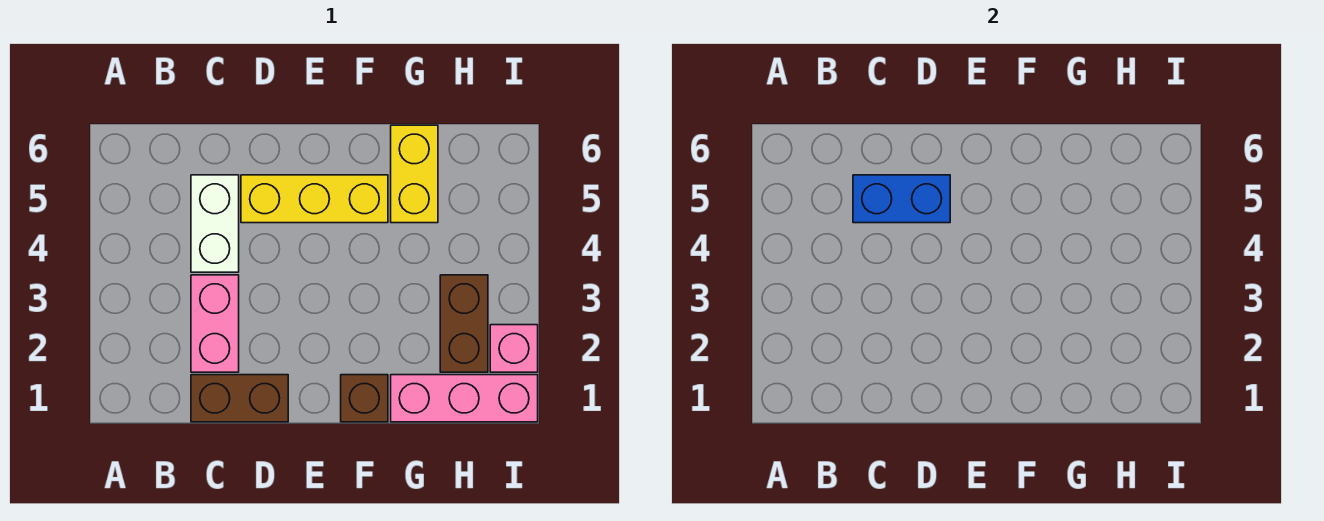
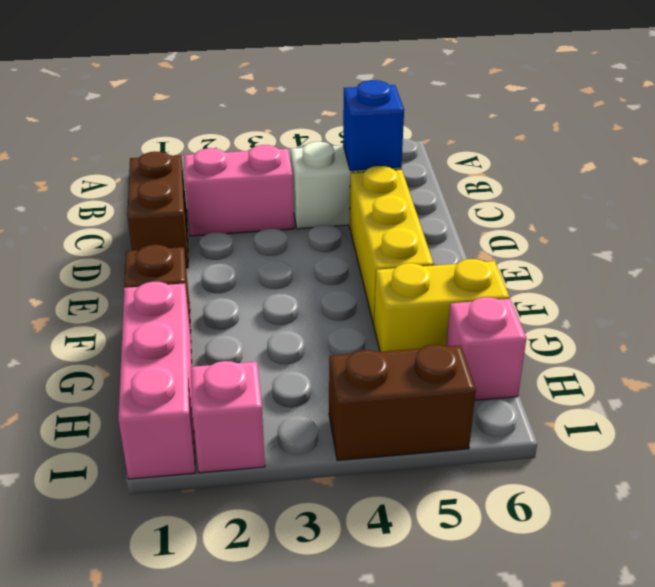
blue brick C5:D5 level 2 -> blue brick C5 level 2
brown brick H2:H3 level 1 -> brown brick I4:I5 level 1
none -> pink brick H6 level 1

